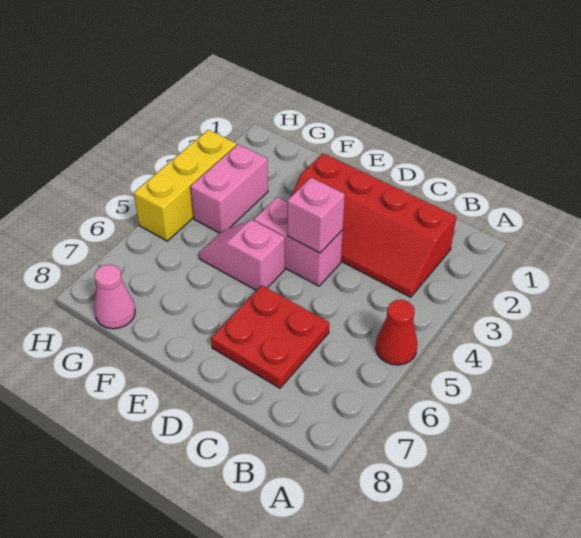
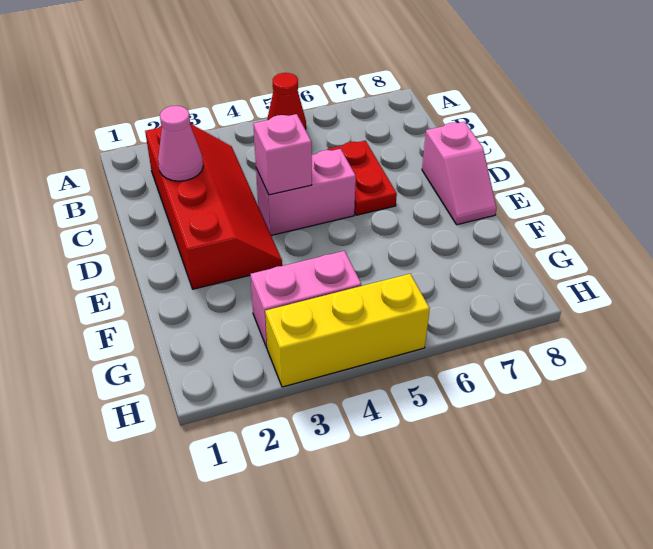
red plate C6:D7 level 1 -> red plate C6:D6 level 1
pink brick D4:E4 level 1 -> pink brick D4:D5 level 1
pink slope E5:F5 level 1 top E -> pink slope D8:E8 level 1 top D
pink cone G8 level 1 -> pink cone C2 level 2

